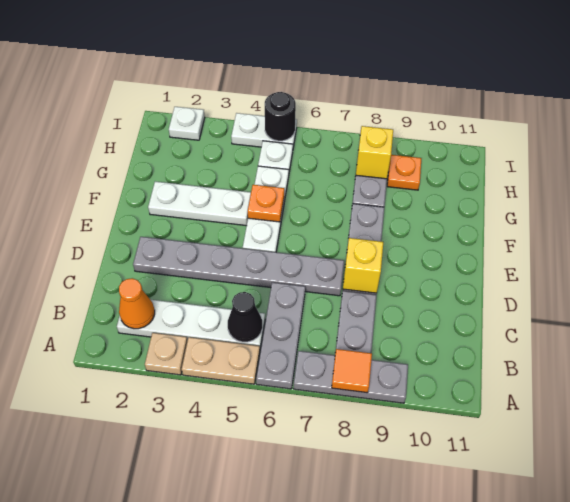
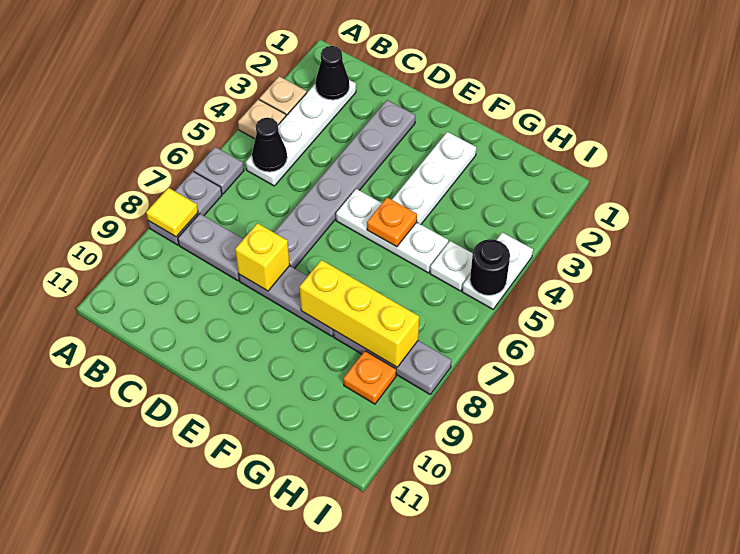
tan plate A4:A5 level 1 -> tan plate A4 level 1
grey plate A6:C6 level 1 -> grey plate A6 level 1
grey plate A7:A9 level 1 -> grey plate A7:A8 level 1
orange tile A8 level 2 -> yellow tile A8 level 2
orange cone B2 level 2 -> black cone B2 level 2
yellow brick H8 level 2 -> yellow brick F8:H8 level 2
white plate I2 level 1 -> none

